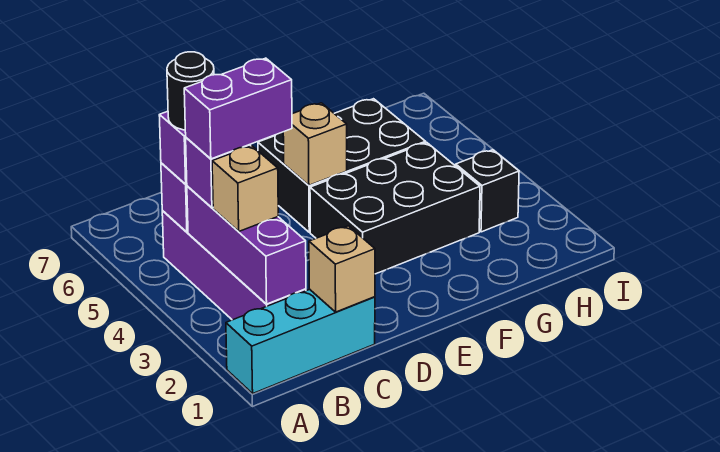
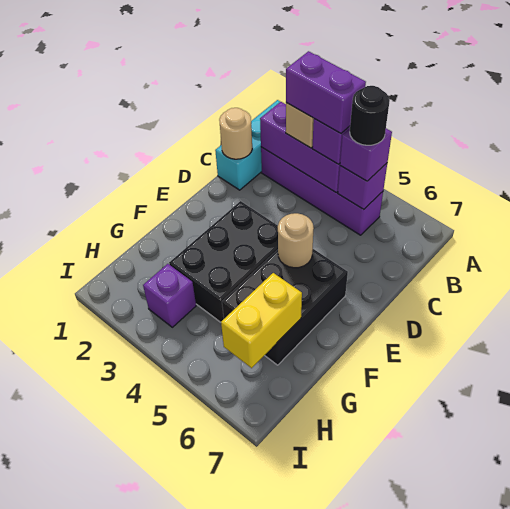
purple brick B4:C4 level 4 -> purple brick B3:B4 level 4
tan brick C1 level 2 -> tan round brick C1 level 2
tan brick E5 level 2 -> tan round brick E5 level 2
none -> yellow brick G6:H6 level 2
black brick H3 level 1 -> purple brick H3 level 1

